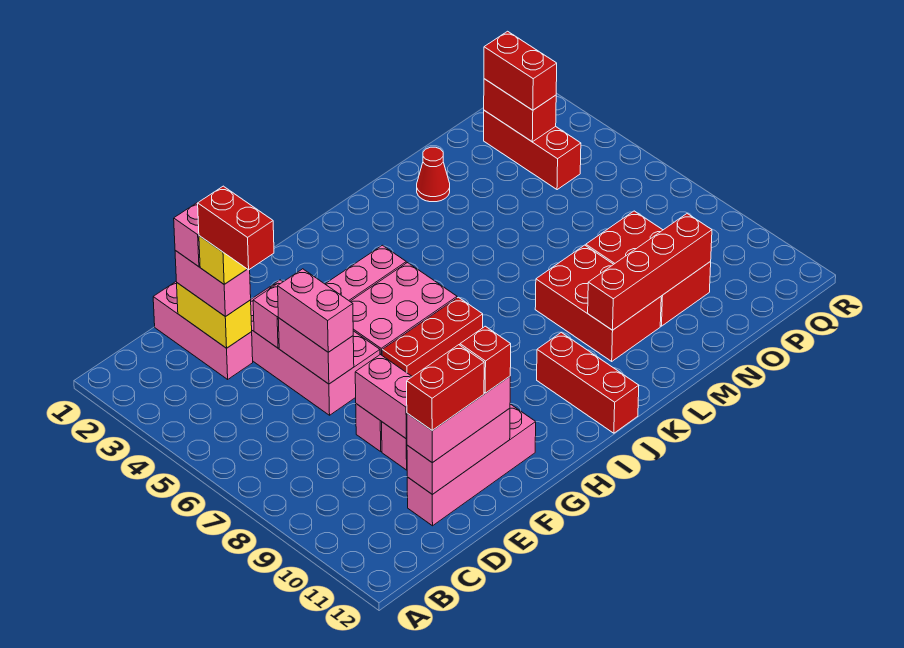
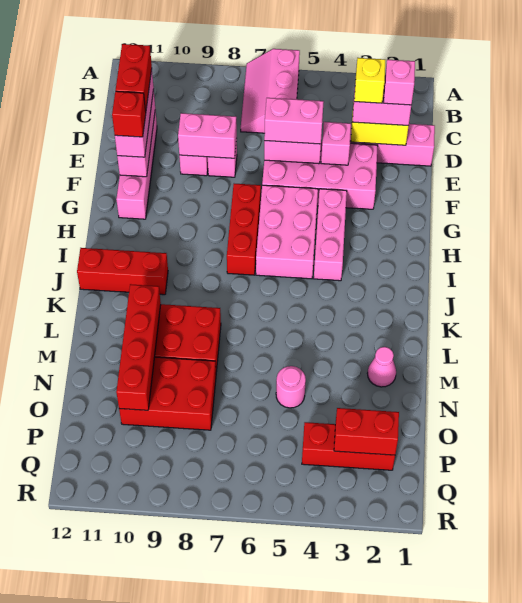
none -> pink slope A6:C7 level 1 top 6
red brick D3:D4 level 5 -> none
red cone M2 level 1 -> pink cone M2 level 1
none -> pink round brick N5 level 1
red brick P2:P3 level 3 -> none

